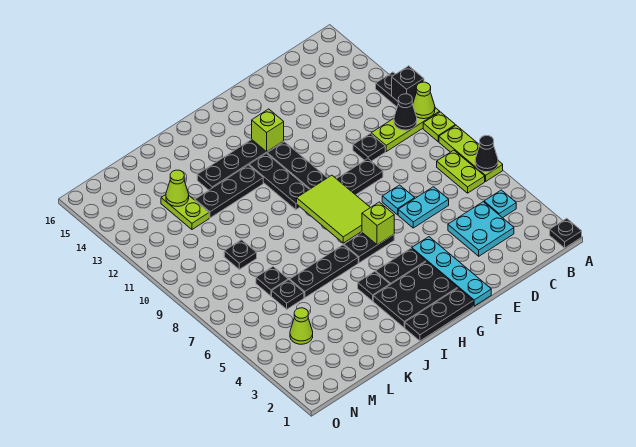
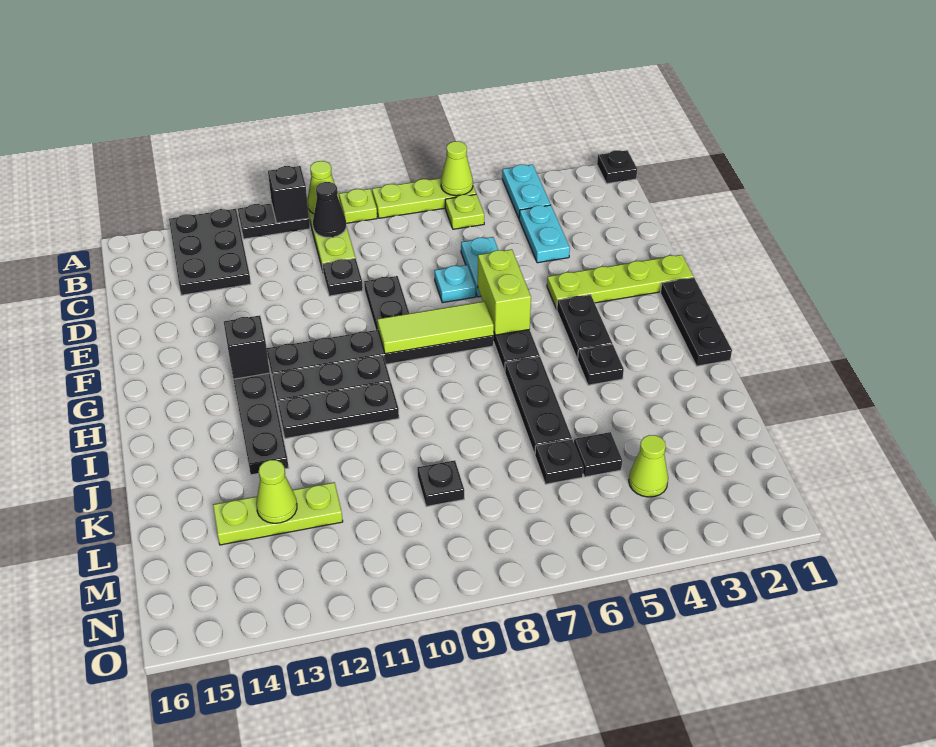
black cone A6 level 2 -> lime cone A6 level 2
cyan plate B4 level 1 -> cyan plate A4:B4 level 1
lime plate B6:B7 level 1 -> lime plate B6 level 1
cyan plate C3:D4 level 1 -> cyan plate C4:D4 level 1
cyan plate F1:F4 level 1 -> lime plate F1:F4 level 1
black plate G2:I3 level 1 -> black plate A13:C14 level 1
lime brick G6 level 2 -> lime brick F6:G6 level 2
lime tile G7:H9 level 2 -> lime tile G7:G9 level 2
lime brick G13 level 2 -> black brick G13 level 2
black plate I12:K12 level 1 -> black plate I10:I12 level 1
black plate L7 level 1 -> black plate L5 level 1
lime plate L12:L13 level 1 -> lime plate L12:L14 level 1

